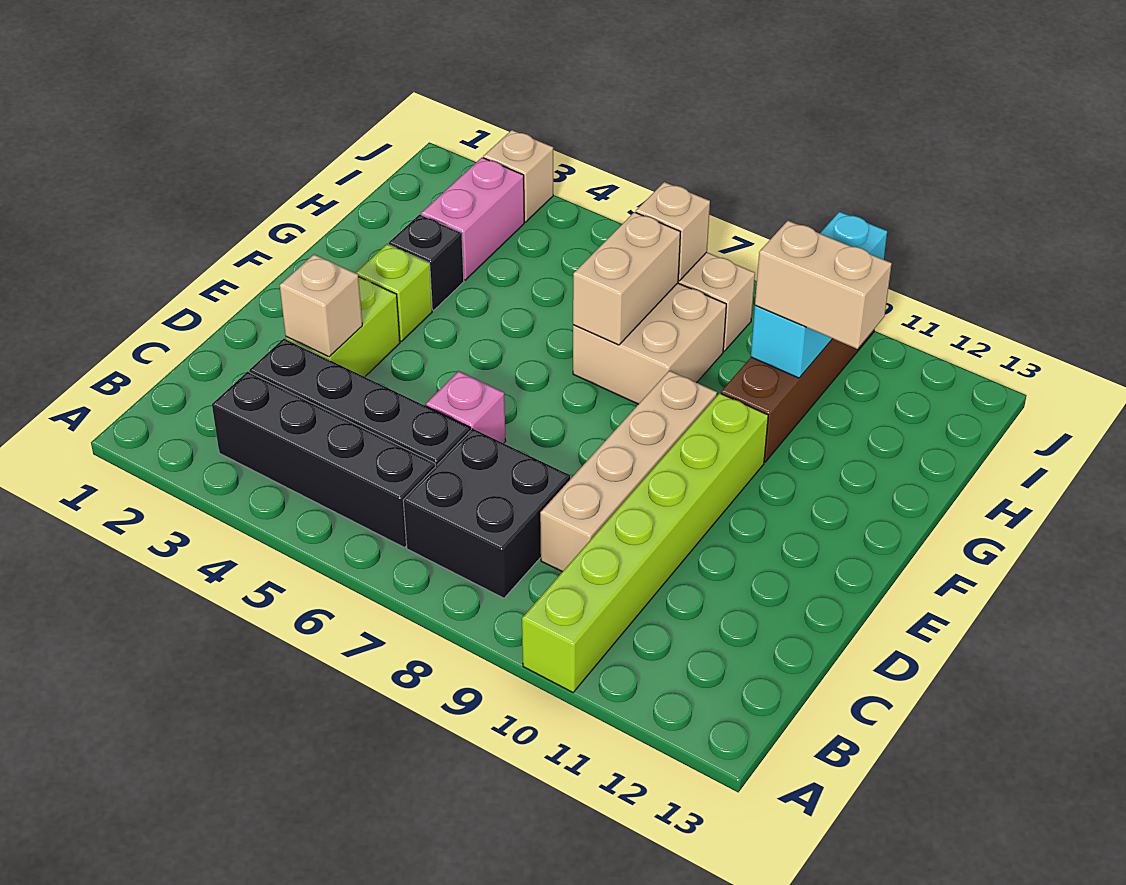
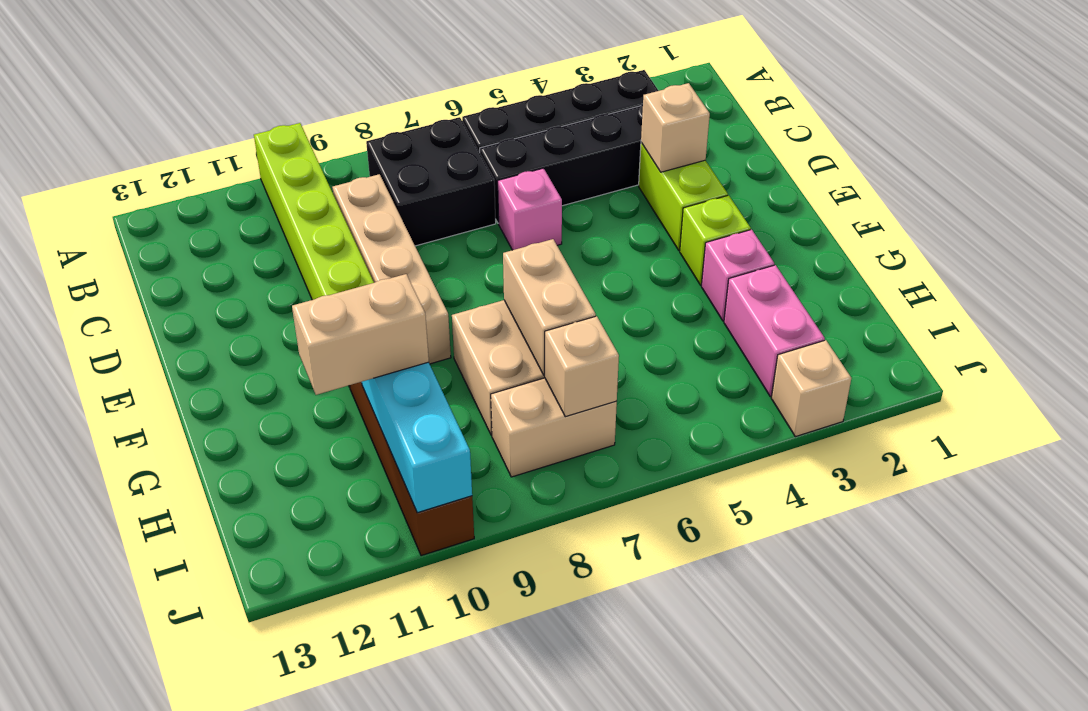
black brick G3 level 1 -> pink brick G3 level 1

